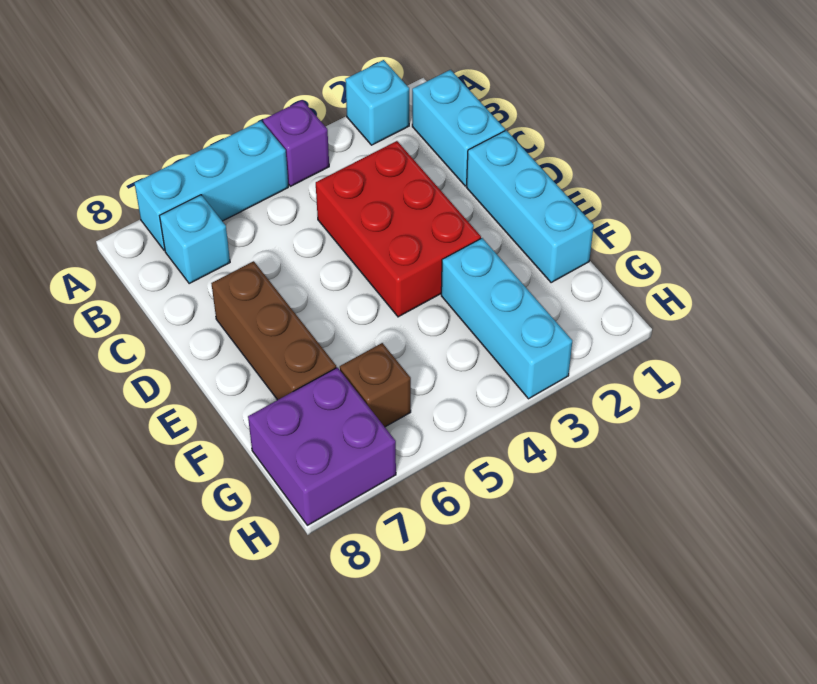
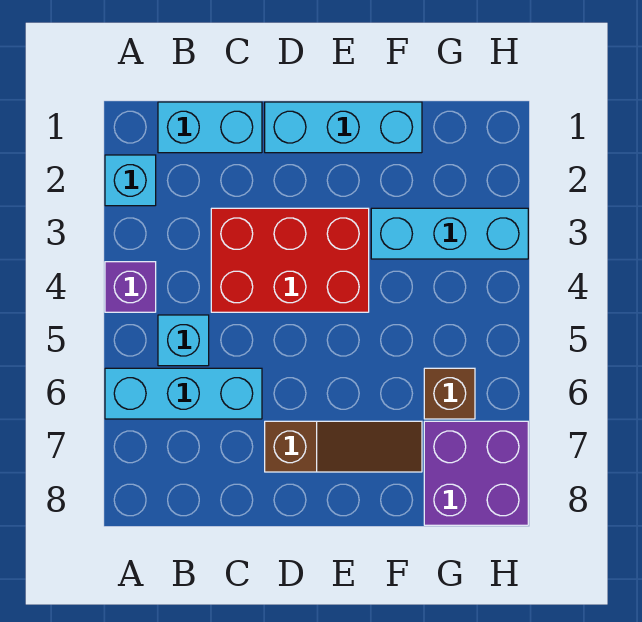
cyan brick A5:A7 level 1 -> cyan brick A6:C6 level 1
cyan brick B7 level 1 -> cyan brick B5 level 1
brown brick D7:F7 level 1 -> brown slope D7:F7 level 1 top D

